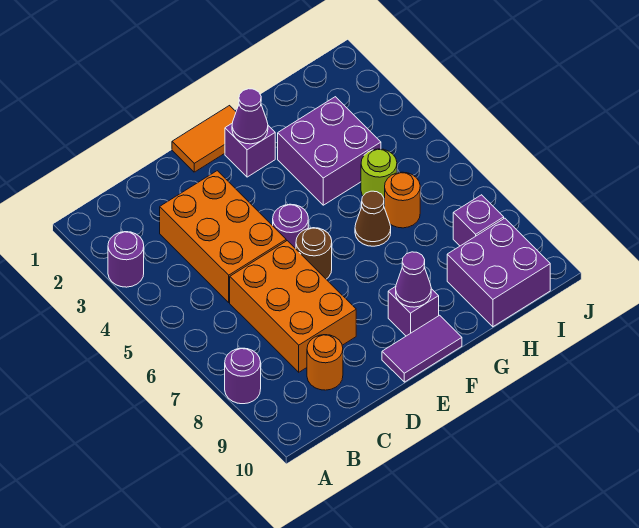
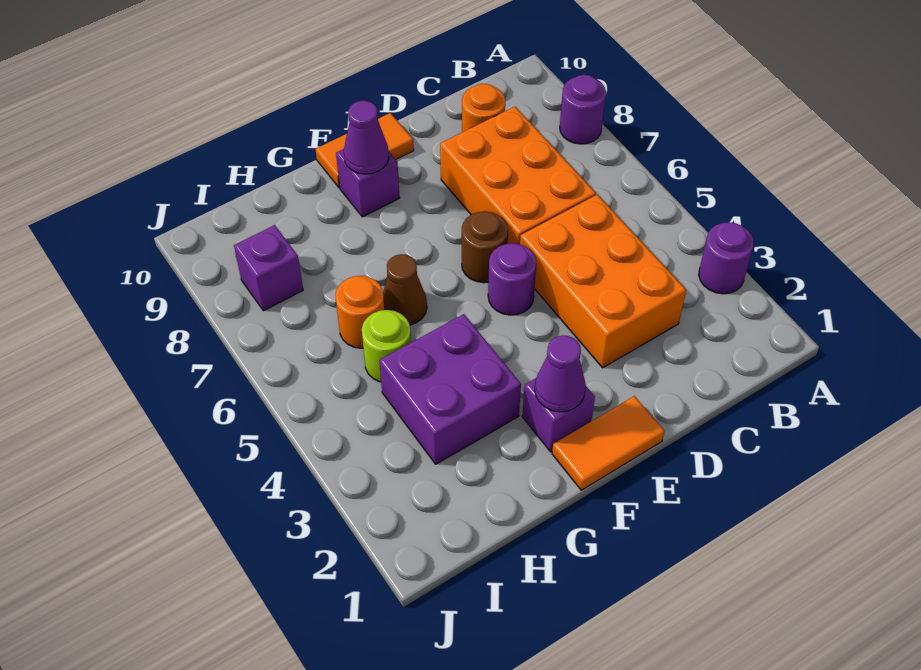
purple tile E10:F10 level 1 -> orange tile E10:F10 level 1
purple brick H9:I10 level 1 -> none

